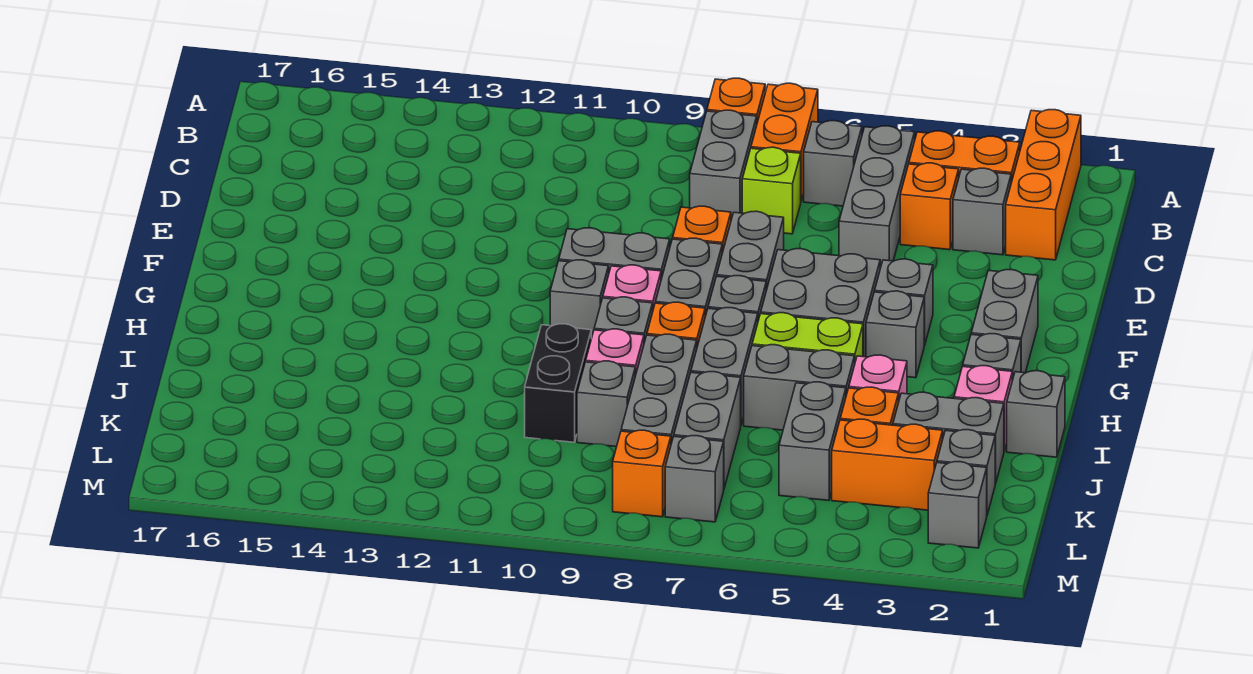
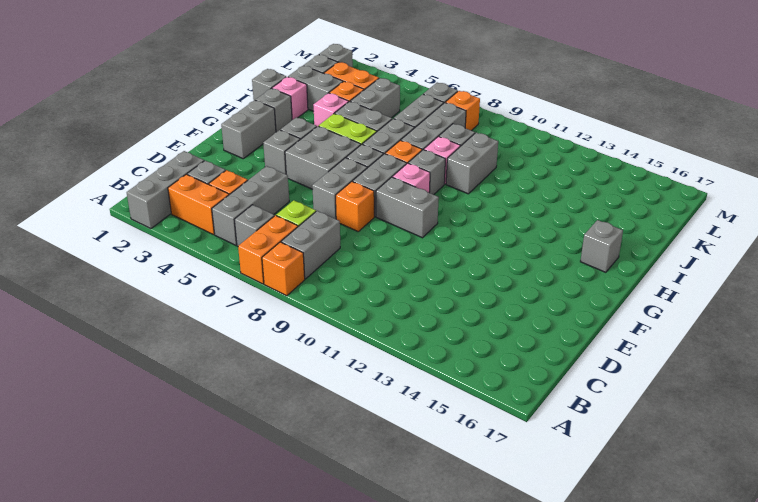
orange brick A2:C2 level 1 -> grey brick A2:C2 level 1
grey brick G10 level 1 -> grey brick H16 level 1
black brick I10:J10 level 1 -> grey brick I10:J10 level 1

